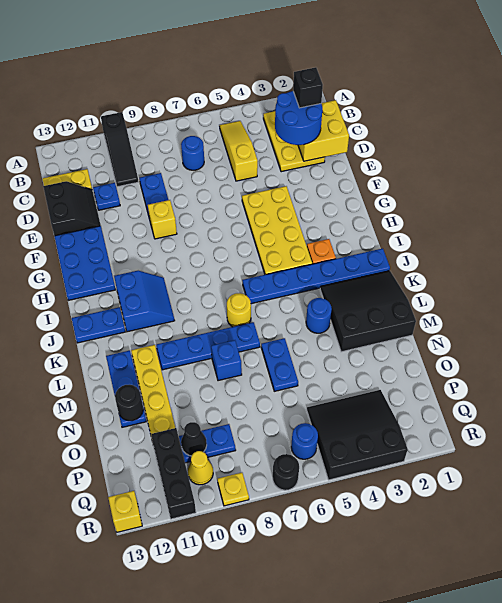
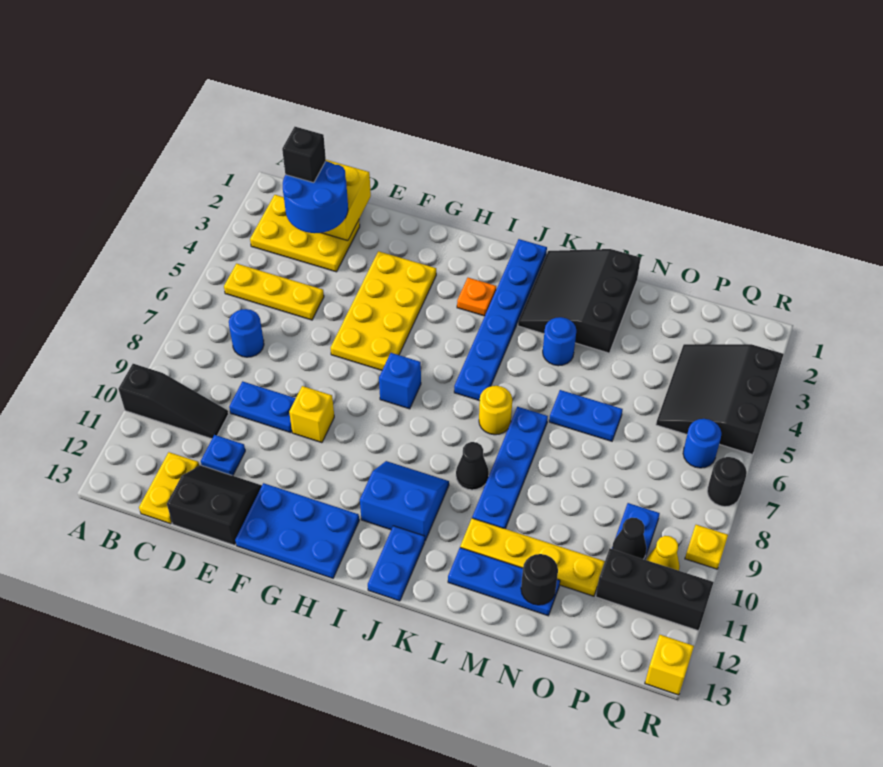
yellow slope B5:D5 level 1 top D -> yellow plate B5:D5 level 1
yellow plate F4:I5 level 1 -> yellow plate F3:G6 level 1
none -> black cone K9 level 1
blue brick M8 level 1 -> blue brick H7 level 1

